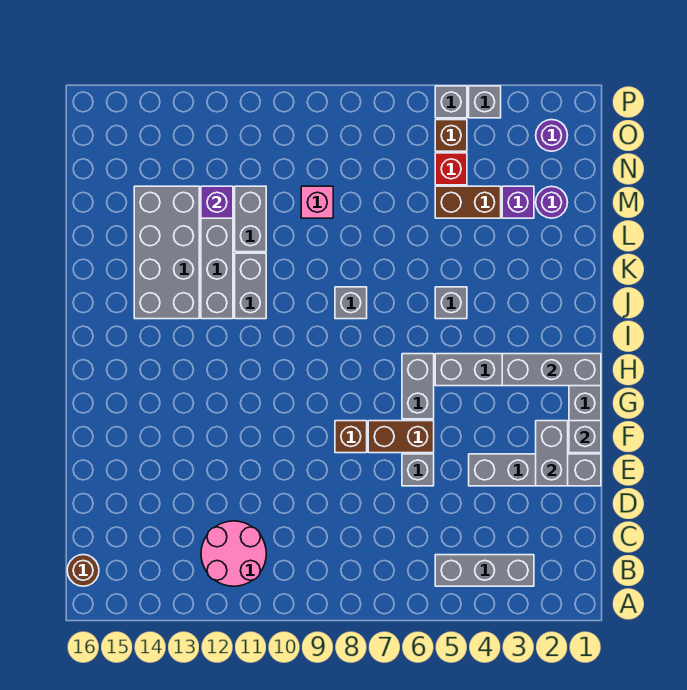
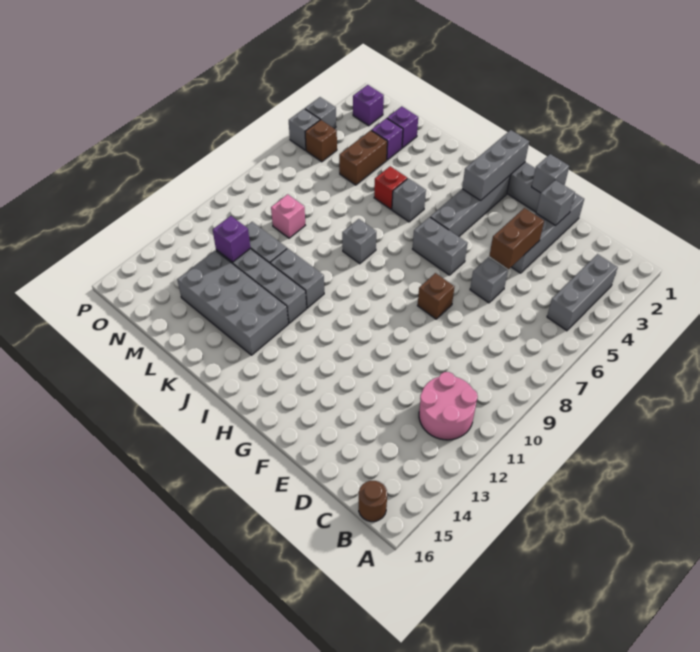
grey brick E2:F2 level 2 -> grey brick E2 level 2
brown brick F6:F7 level 1 -> brown brick E4:E5 level 2
purple round brick M2 level 1 -> purple brick M2 level 1
red brick N5 level 1 -> red brick K5 level 1
purple round brick O2 level 1 -> purple brick O2 level 1

